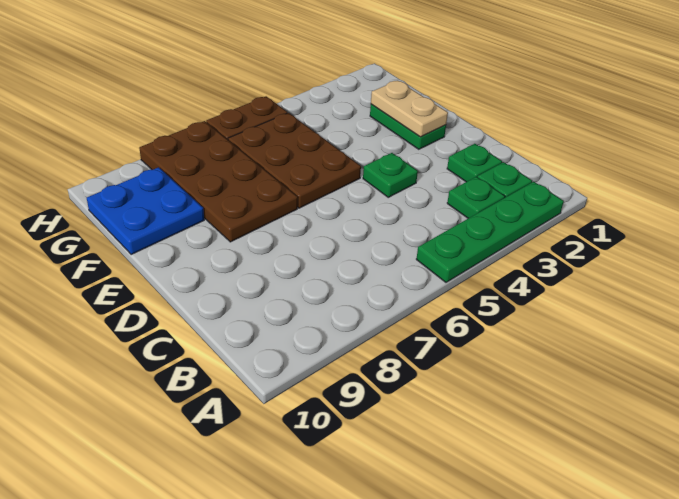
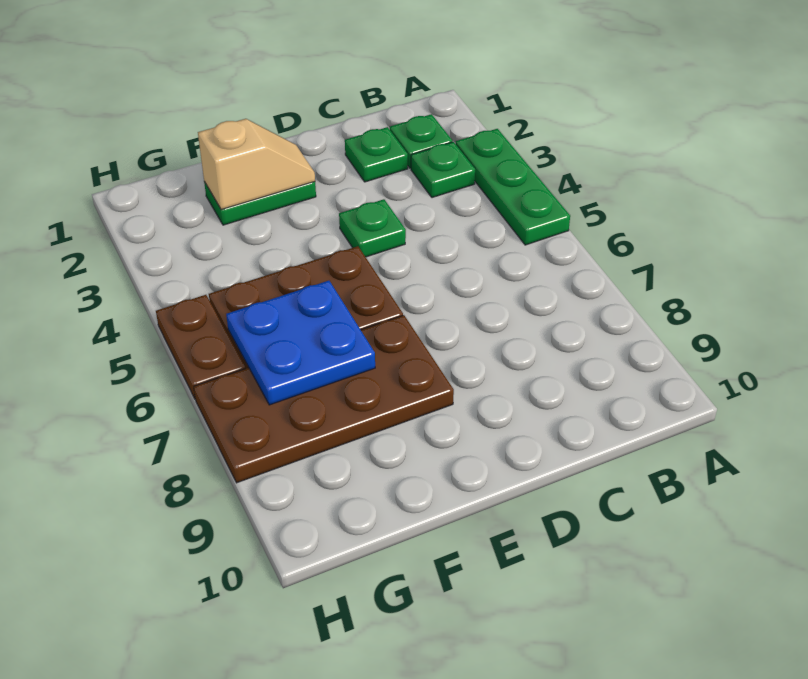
green plate A2:A5 level 1 -> green plate A3:A5 level 1
tan plate E2:F2 level 2 -> tan slope E2:F2 level 2 top F
blue plate F9:G10 level 1 -> blue plate F6:G7 level 2

